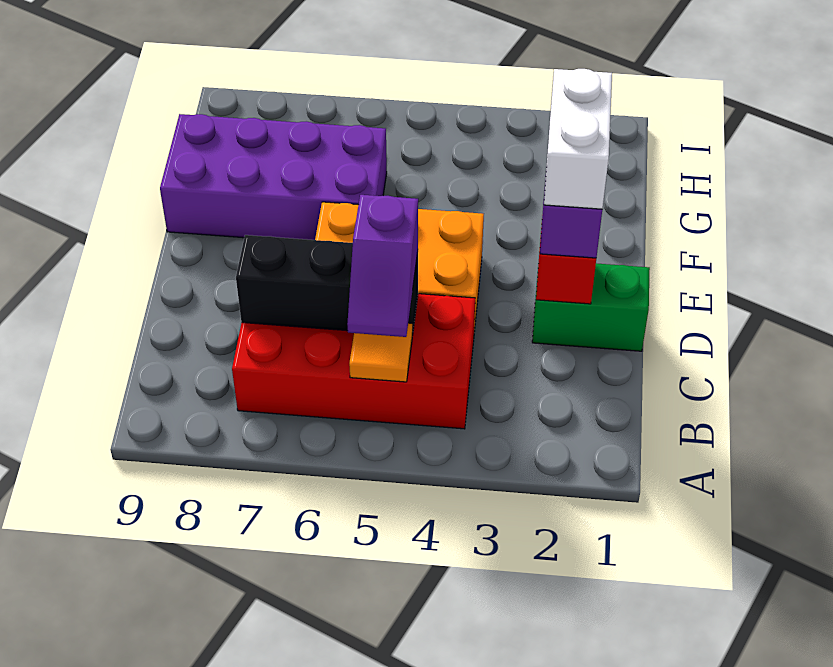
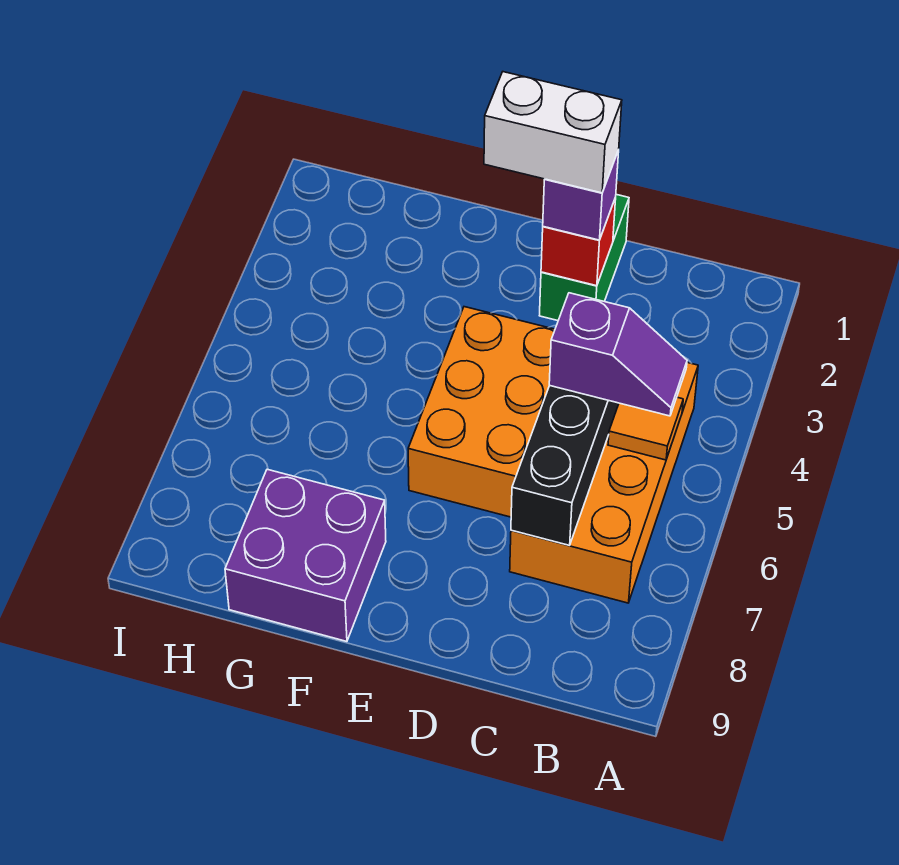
red brick B4:C7 level 1 -> orange brick B4:C7 level 1
purple brick F6:G9 level 1 -> purple brick F8:G9 level 1

